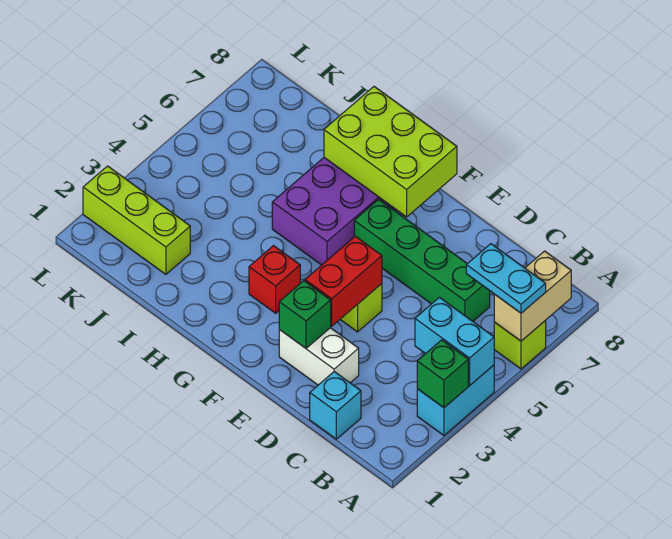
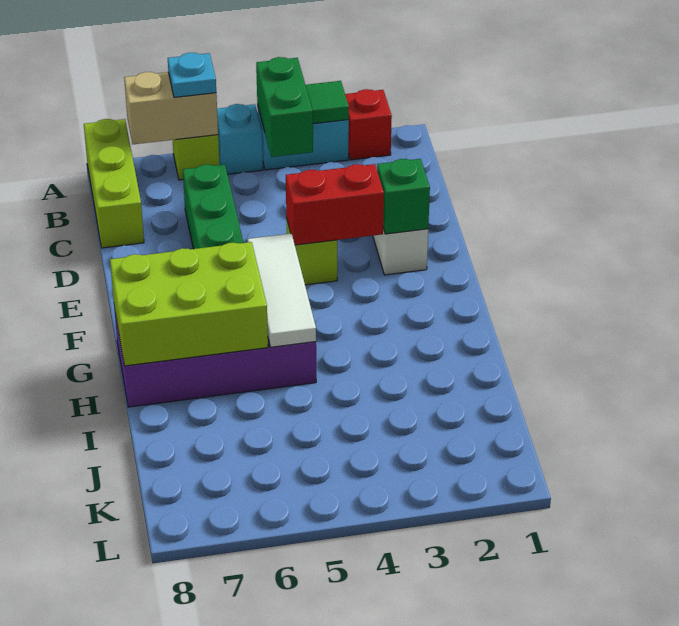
green brick A3 level 2 -> green tile A3 level 2
cyan brick A4:B4 level 2 -> green brick A4:B4 level 2
cyan plate A6:B6 level 3 -> cyan plate A6 level 3
cyan brick C1 level 1 -> cyan brick A5 level 1
none -> white tile F5:H5 level 2
lime brick F7:H8 level 2 -> lime brick G6:H8 level 2
red brick G3 level 1 -> red brick A2 level 1
lime brick J2:L2 level 1 -> lime brick A8:C8 level 1

